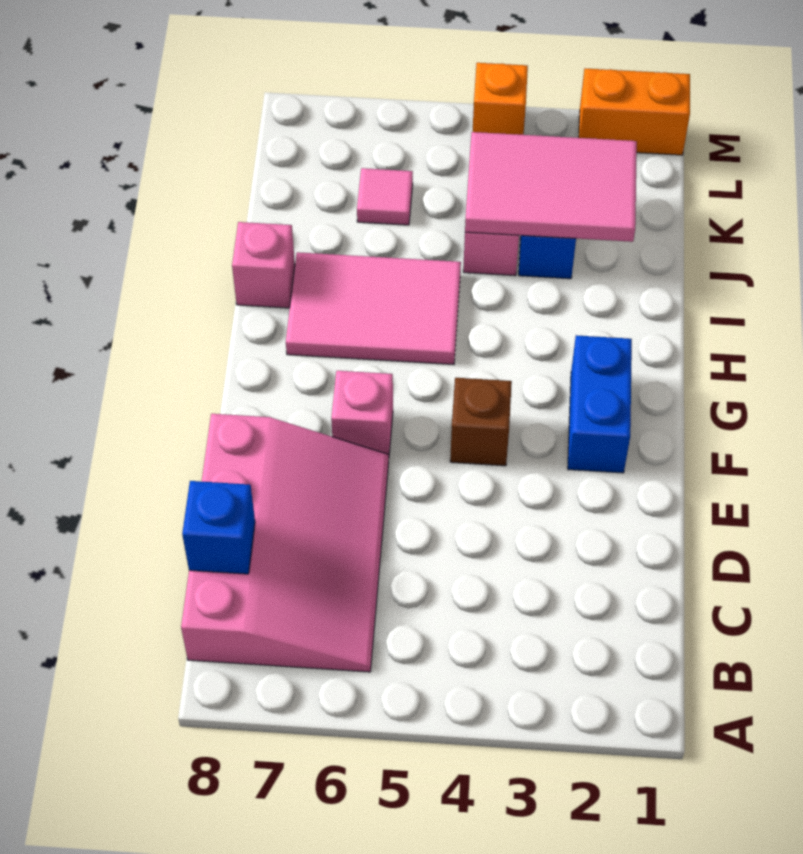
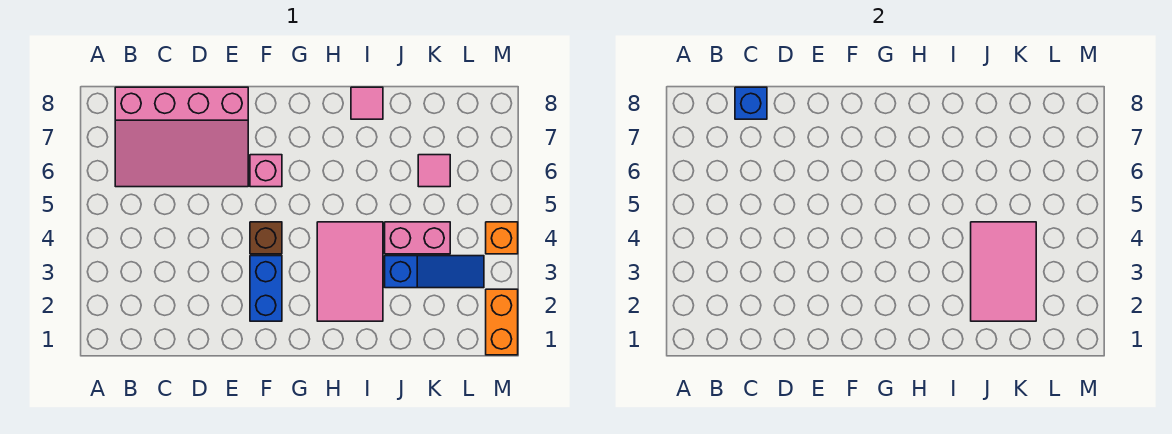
blue brick F2:G2 level 1 -> blue brick F2:F3 level 1
pink tile H5:I7 level 1 -> pink tile H2:I4 level 1
pink brick I8 level 1 -> pink tile I8 level 1

